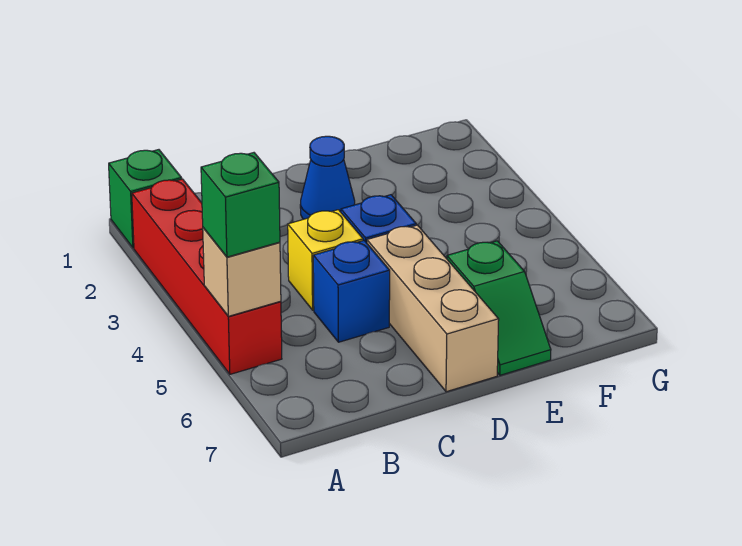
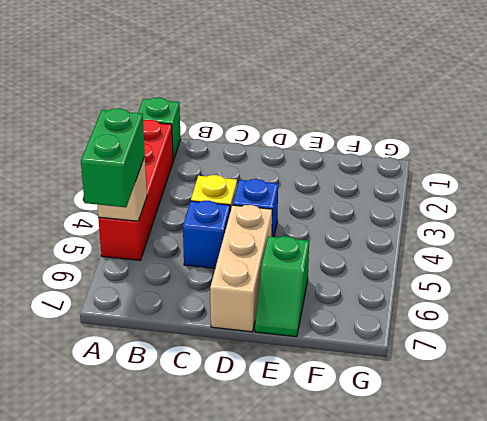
green brick A5 level 3 -> green brick A5:A6 level 3
blue cone D2 level 1 -> none

